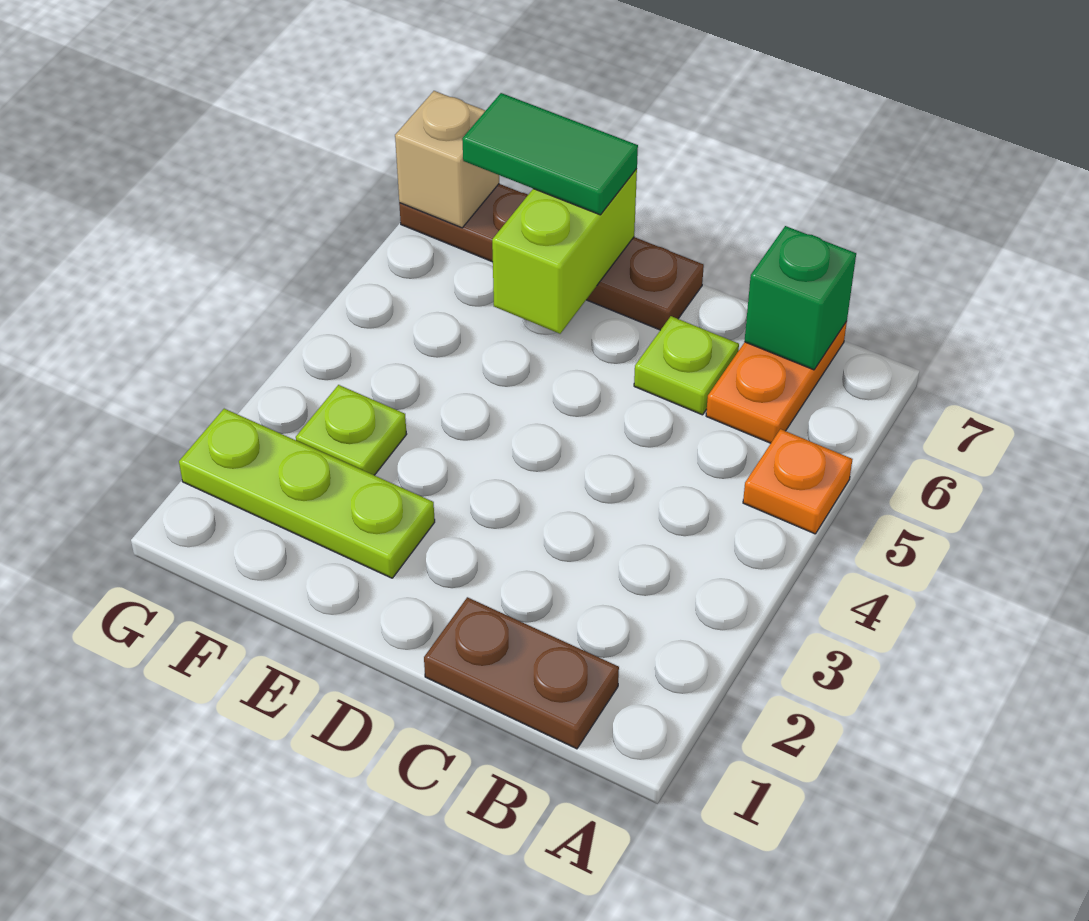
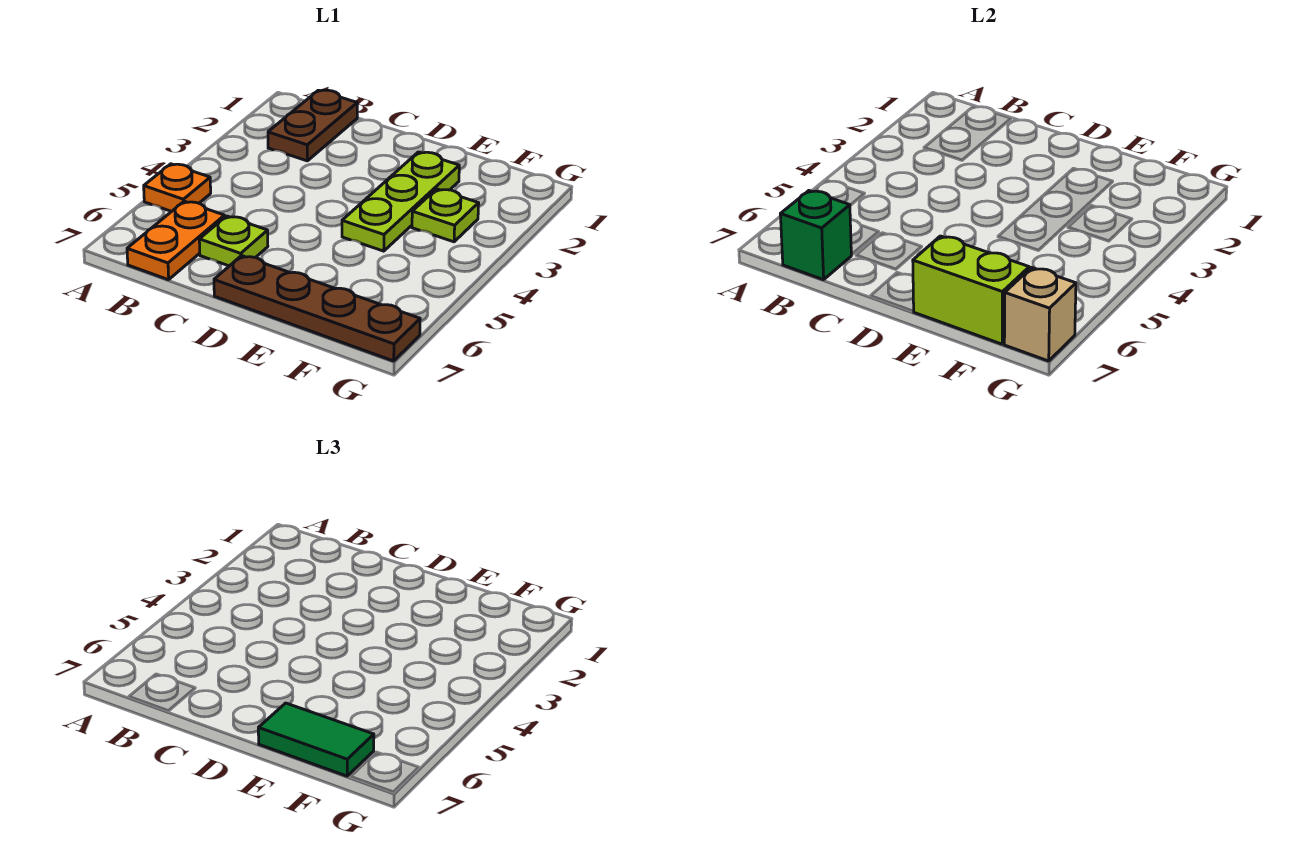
brown plate B1:C1 level 1 -> brown plate B1:B2 level 1
lime plate E2:G2 level 1 -> lime plate E2:E4 level 1
lime brick E6:E7 level 2 -> lime brick E7:F7 level 2

